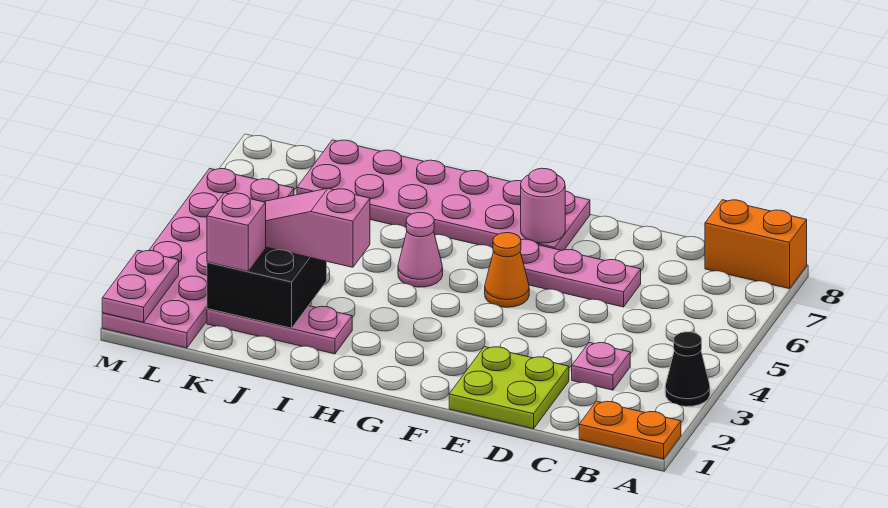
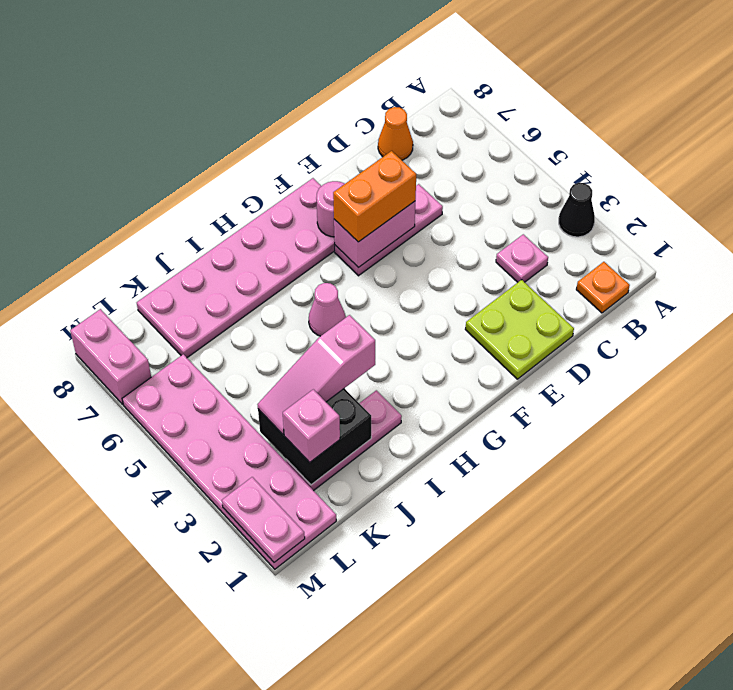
orange plate A1:B1 level 1 -> orange plate B1 level 1
orange brick A8:B8 level 1 -> orange brick E6:F6 level 3
none -> pink brick E6:F6 level 2
orange cone F5 level 1 -> orange cone C8 level 1
none -> pink brick M7:M8 level 1

